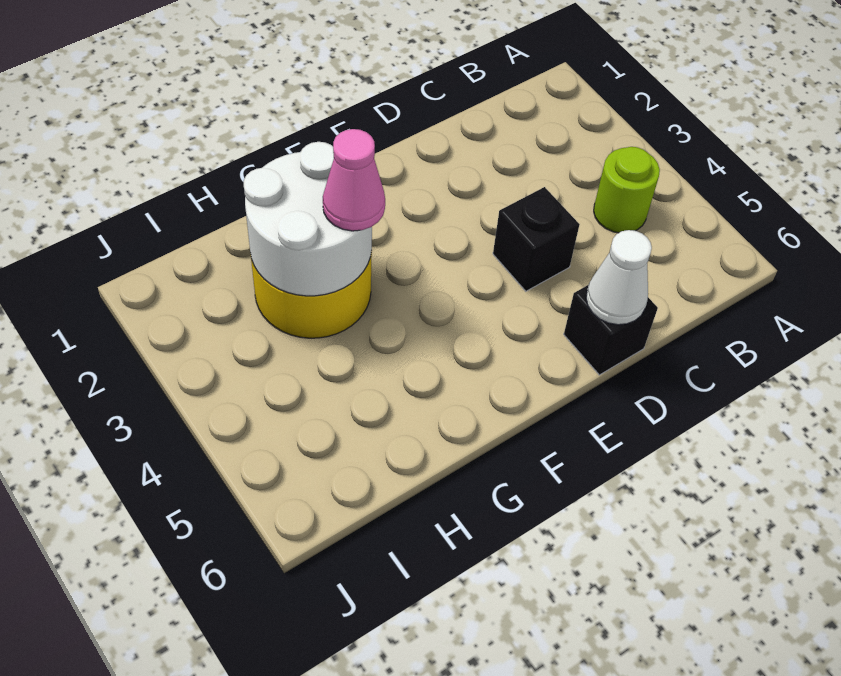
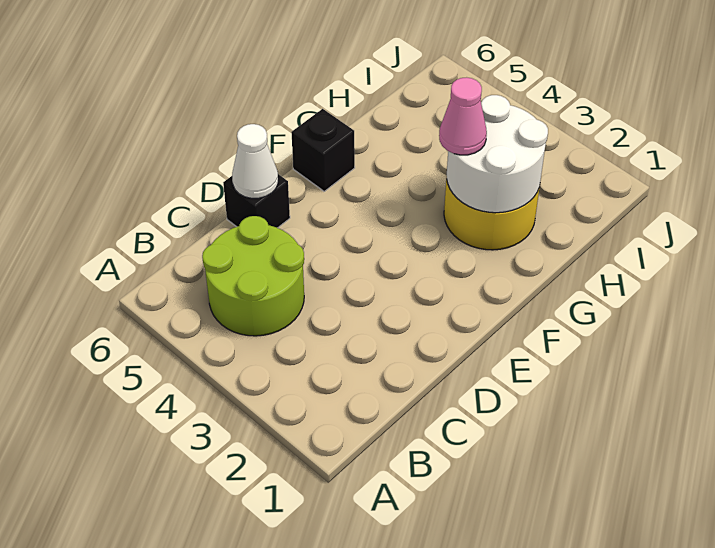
lime round brick B4 level 1 -> lime round brick B4:C5 level 1
black brick D4 level 1 -> black brick F6 level 1

